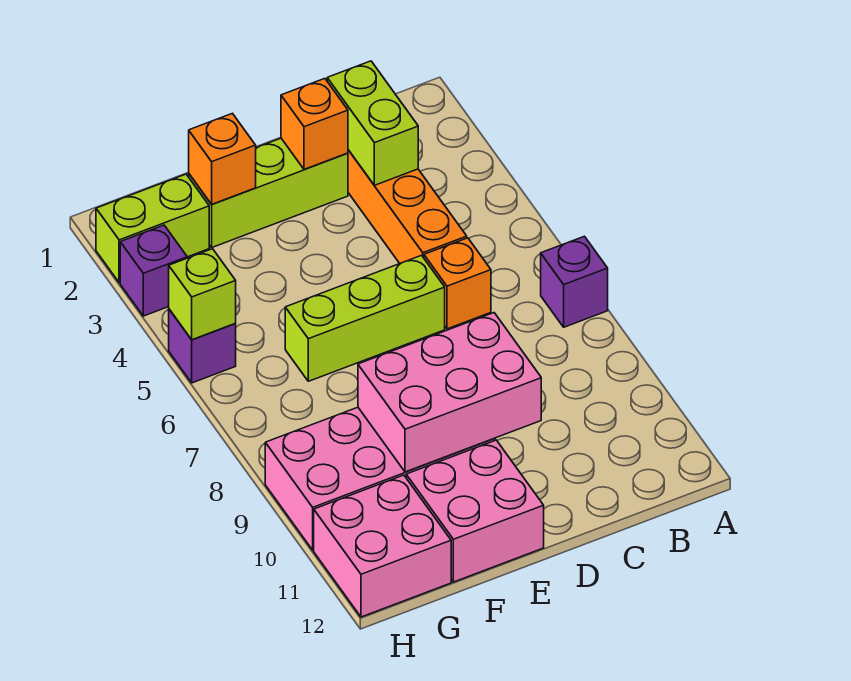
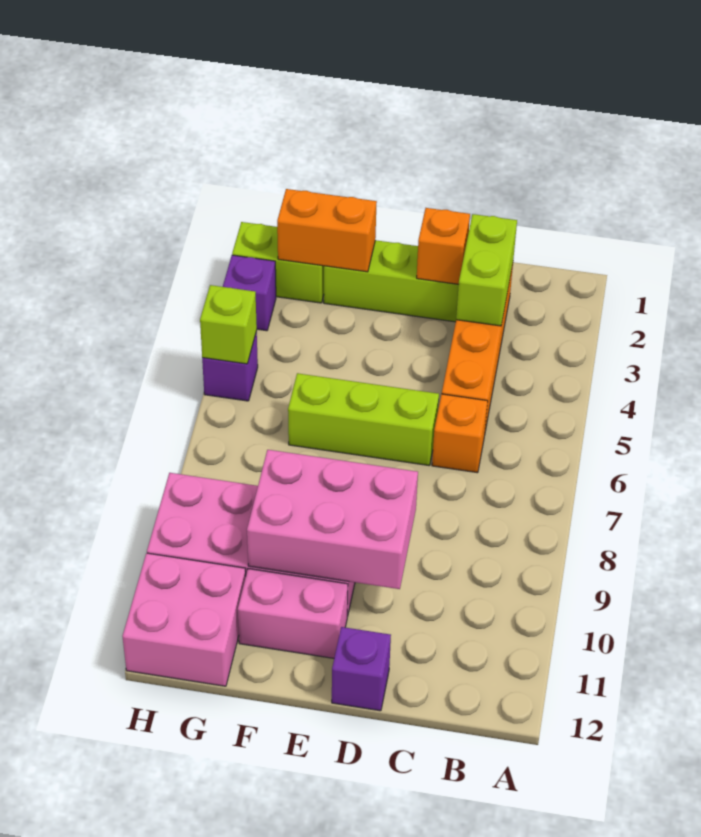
purple brick A7 level 1 -> purple brick D12 level 1
pink brick E11:F12 level 1 -> pink brick E11:F11 level 1
orange brick F2 level 2 -> orange brick F2:G2 level 2

